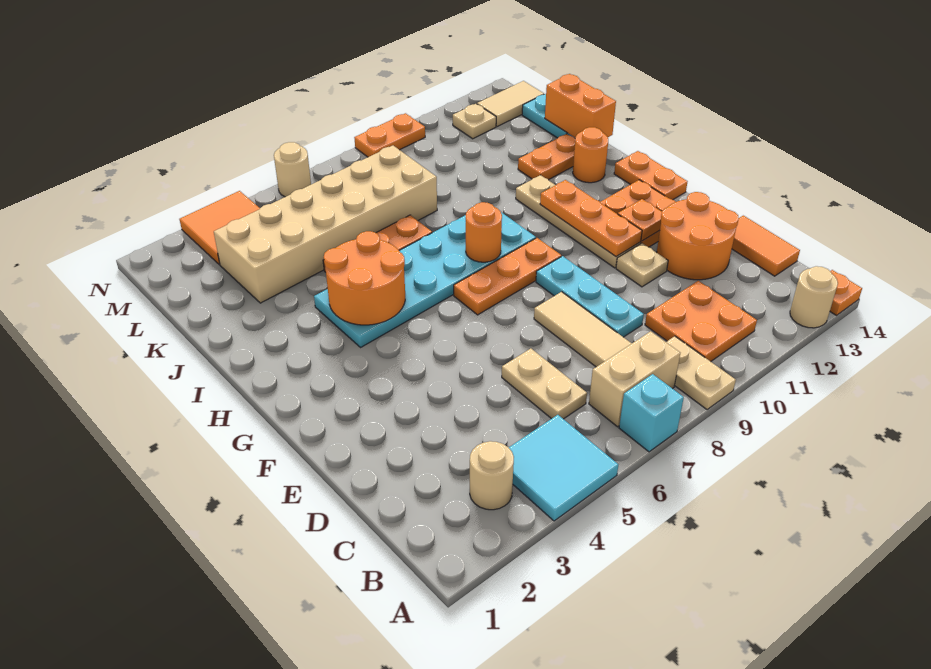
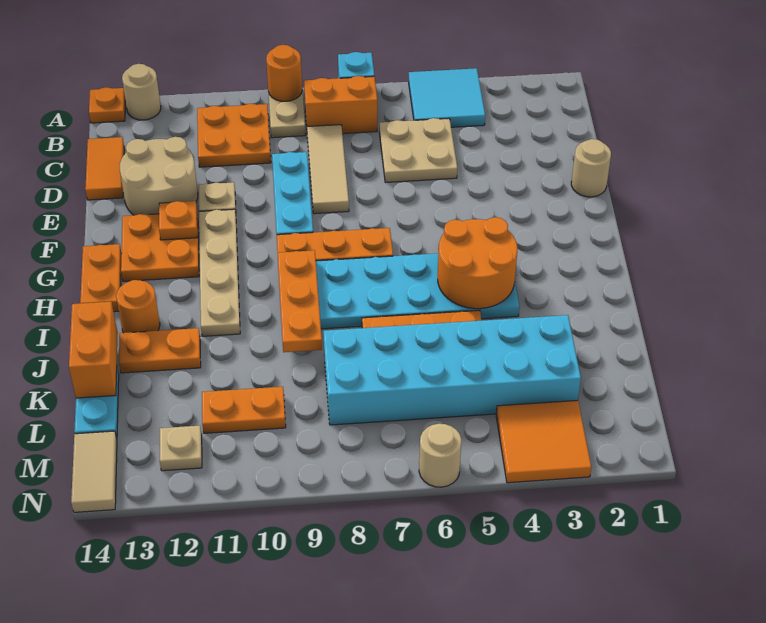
tan round brick B3 level 1 -> tan round brick E1 level 1
tan brick B7:B8 level 1 -> orange brick B7:B8 level 1
tan plate C6:D6 level 1 -> tan plate C5:D6 level 1
orange round brick D12:E13 level 1 -> tan round brick D12:E13 level 1
orange plate F11:H11 level 2 -> orange plate H9:J9 level 2
orange round brick H8 level 2 -> orange round brick A9 level 2
tan brick K3:L8 level 1 -> cyan brick K3:L8 level 1
tan tile M13:M14 level 1 -> tan tile M14:N14 level 1
orange plate N9:N10 level 1 -> orange plate L10:L11 level 1

